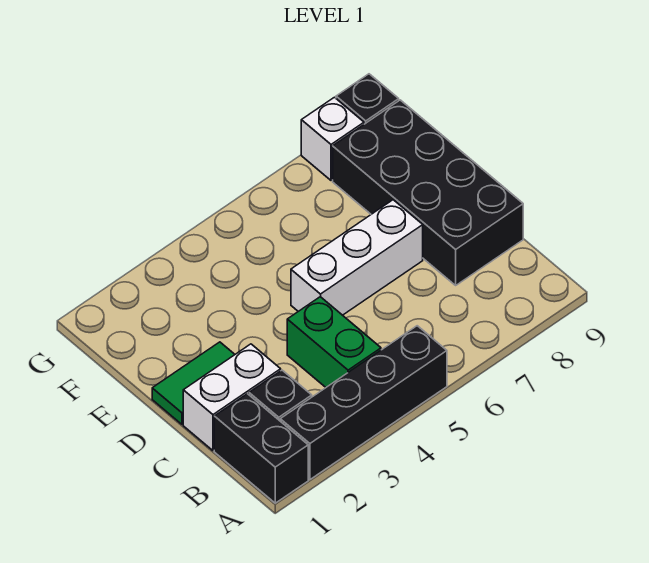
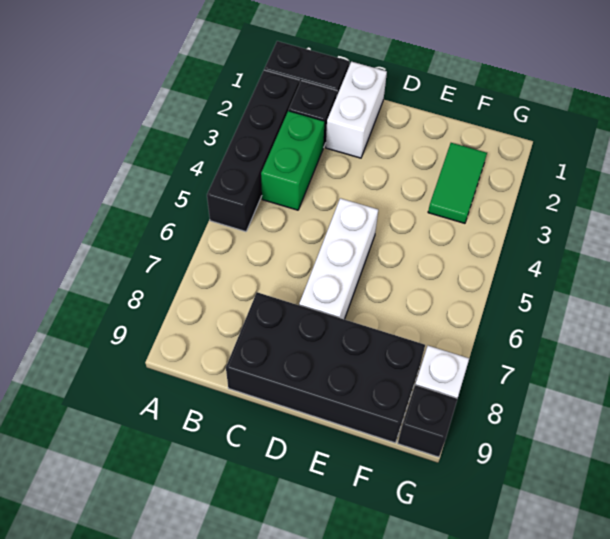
green brick B4:C4 level 1 -> green brick B3:B4 level 1
green tile D1:D2 level 1 -> green tile F2:F3 level 1

